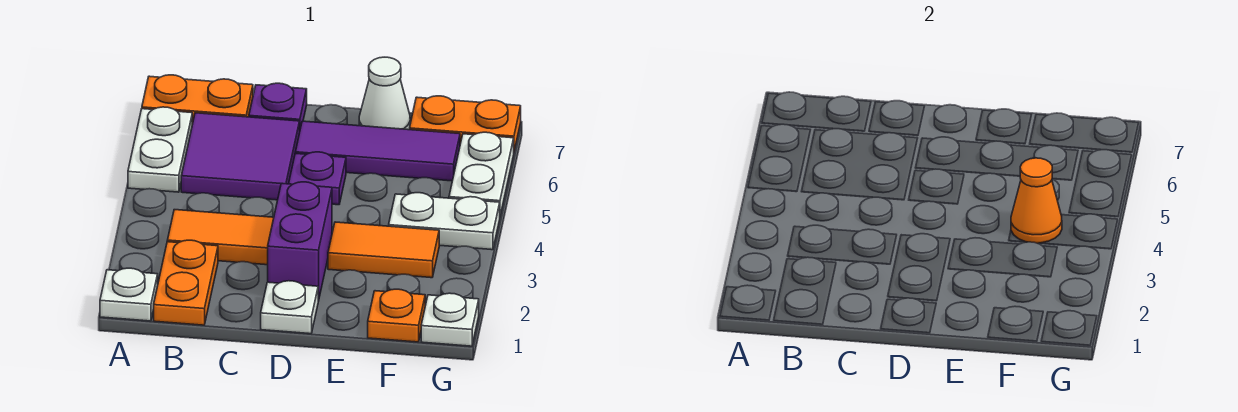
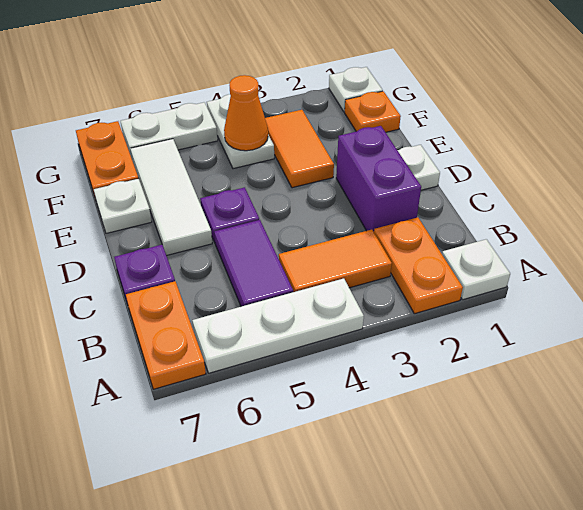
white plate A5:A6 level 1 -> white plate A4:A6 level 1
orange plate B1:B2 level 1 -> orange plate A2:B2 level 1
orange tile B3:C3 level 1 -> orange tile B3:B4 level 1
purple tile B5:C6 level 1 -> purple tile B5:C5 level 1
purple brick D2:D3 level 1 -> purple brick C2:D2 level 1
purple tile D6:F6 level 1 -> white tile D6:F6 level 1
white cone E7 level 1 -> white plate E7 level 1

